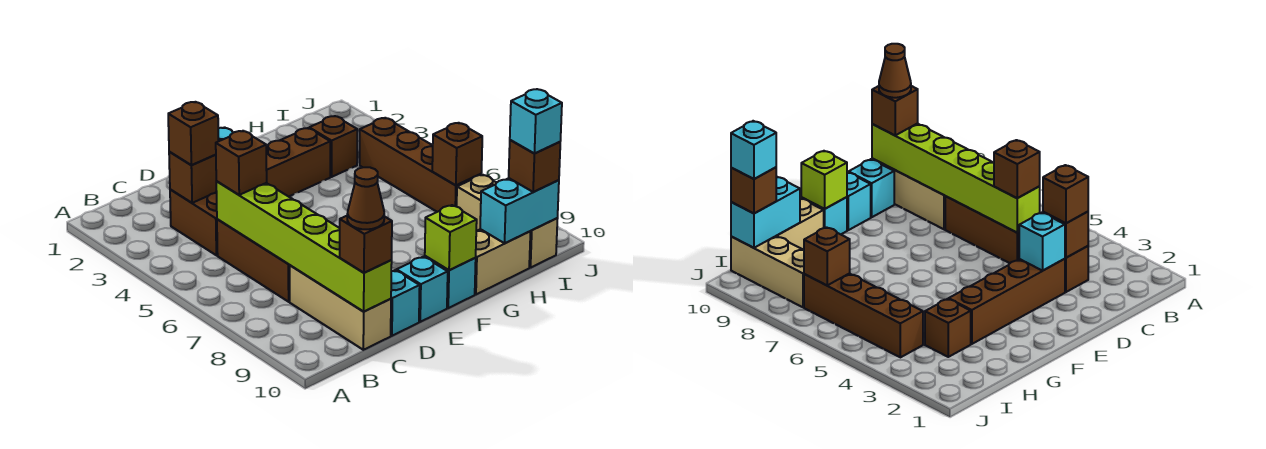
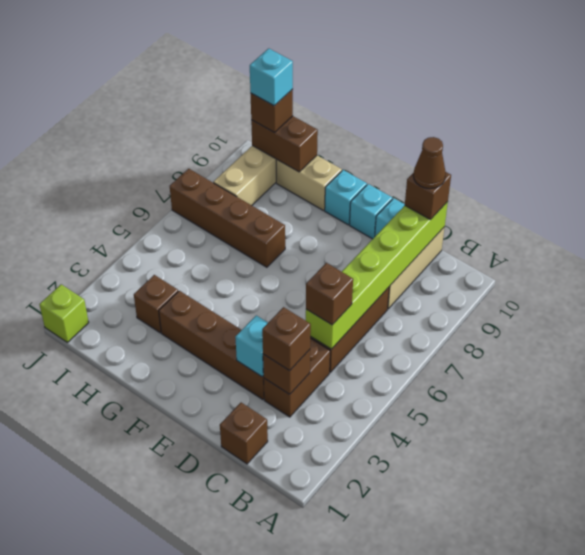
lime brick F10 level 2 -> lime brick J1 level 1
cyan brick H10:I10 level 2 -> brown brick H10:I10 level 2
brown brick I4:I7 level 1 -> brown brick G7:J7 level 1
brown brick I7 level 2 -> brown brick C1 level 1

